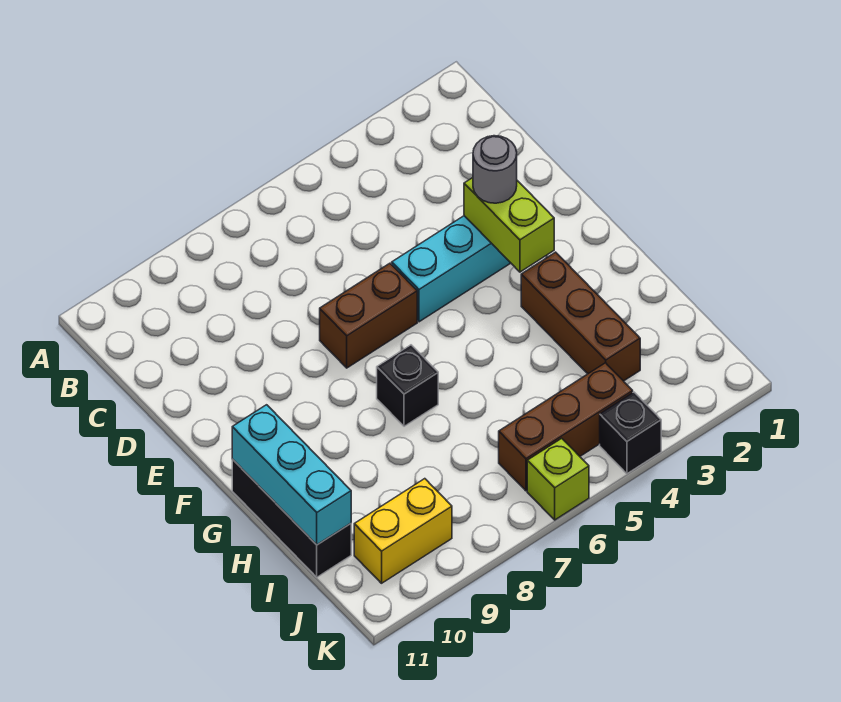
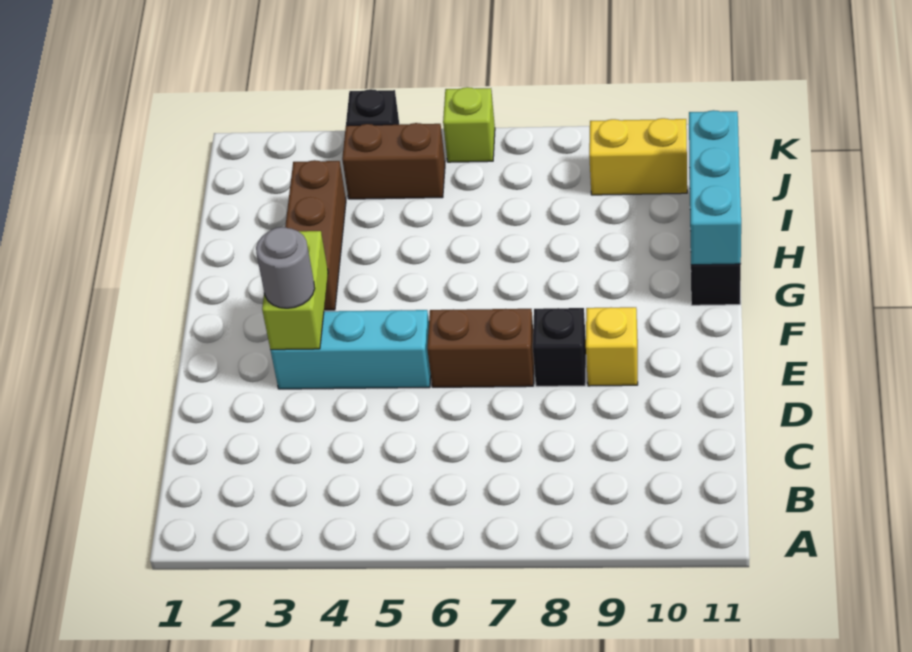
none -> yellow brick E9 level 1
black brick G7 level 1 -> black brick E8 level 1
brown brick J4:J6 level 1 -> brown brick J4:J5 level 1

